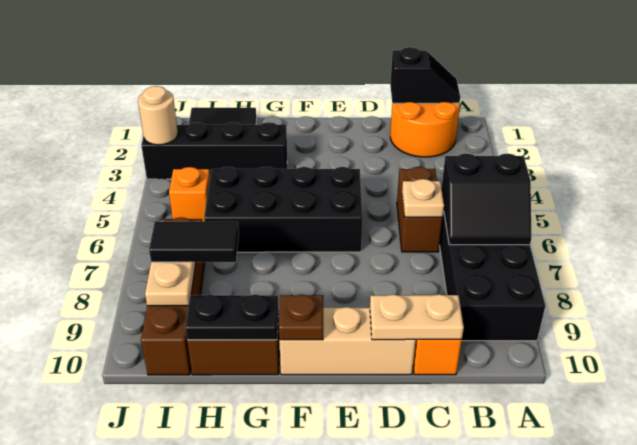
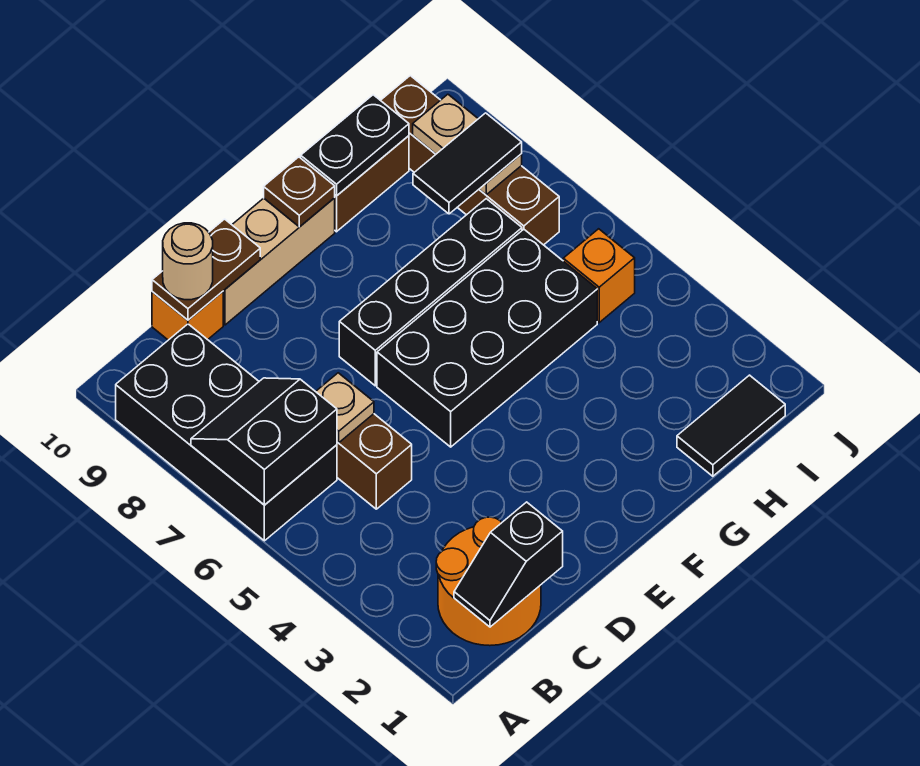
tan plate C10:D10 level 2 -> brown plate C10:D10 level 2
black brick G3:J3 level 1 -> black brick E7:H7 level 1
tan round brick J3 level 2 -> tan round brick C10 level 3

